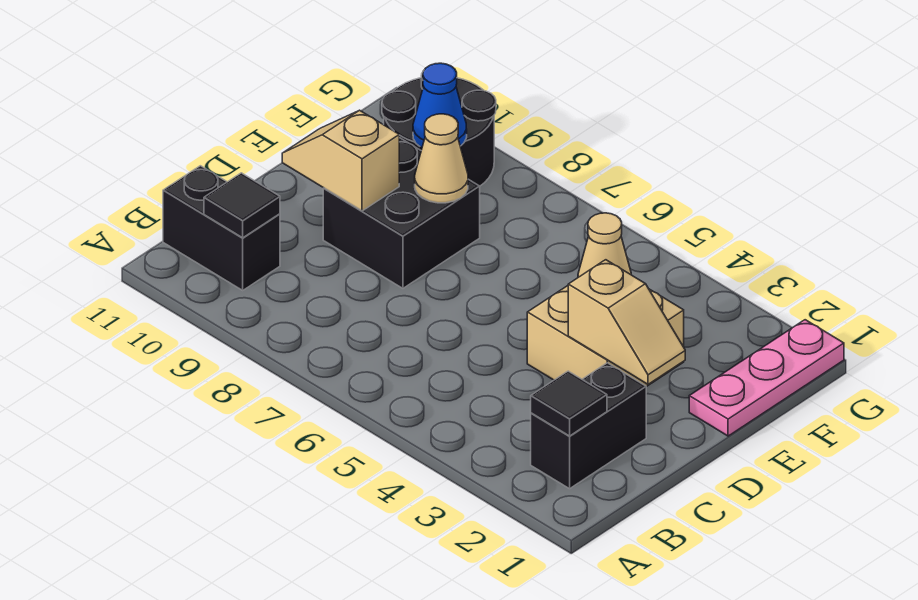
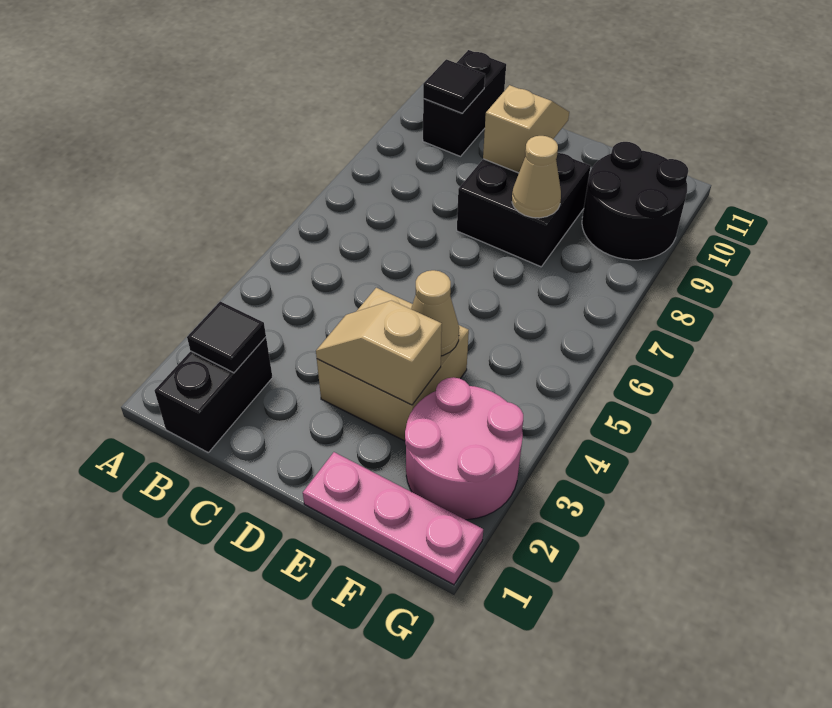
black brick B2:C2 level 1 -> black brick B1:B2 level 1
tan slope D2:D3 level 2 top 3 -> tan slope D3:E3 level 2 top E
none -> pink round brick F2:G3 level 1
blue cone F9 level 2 -> none

